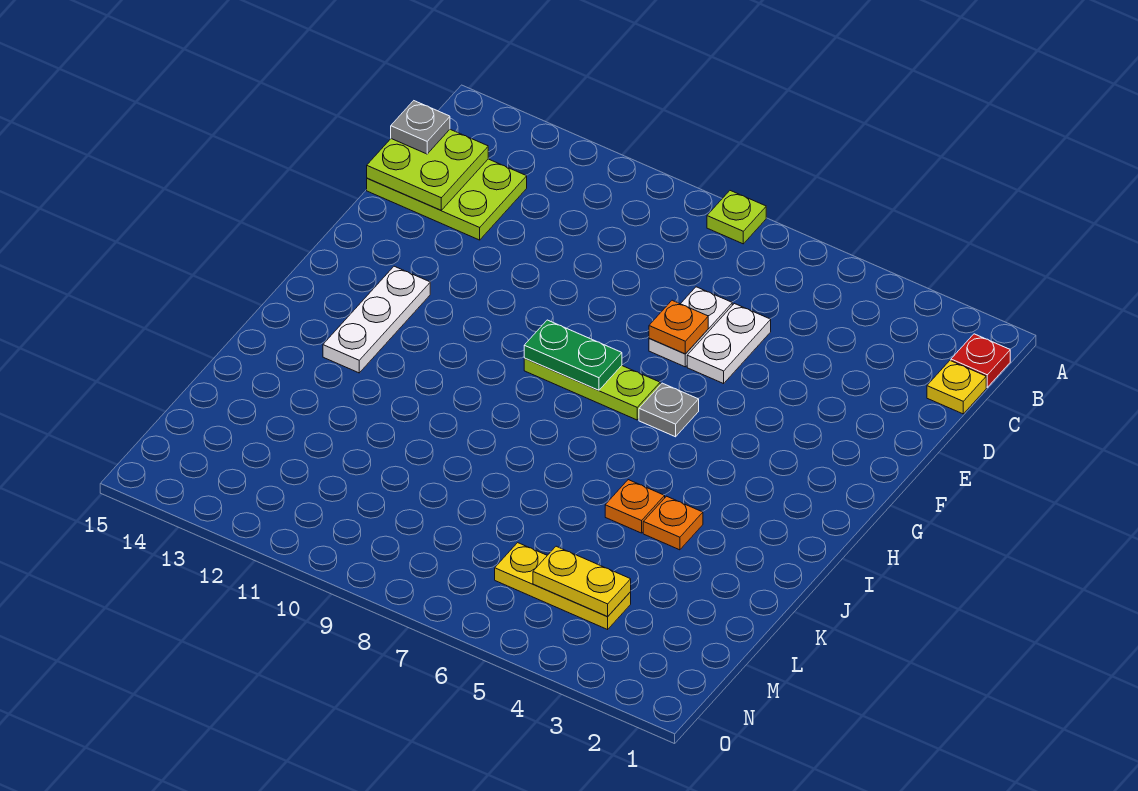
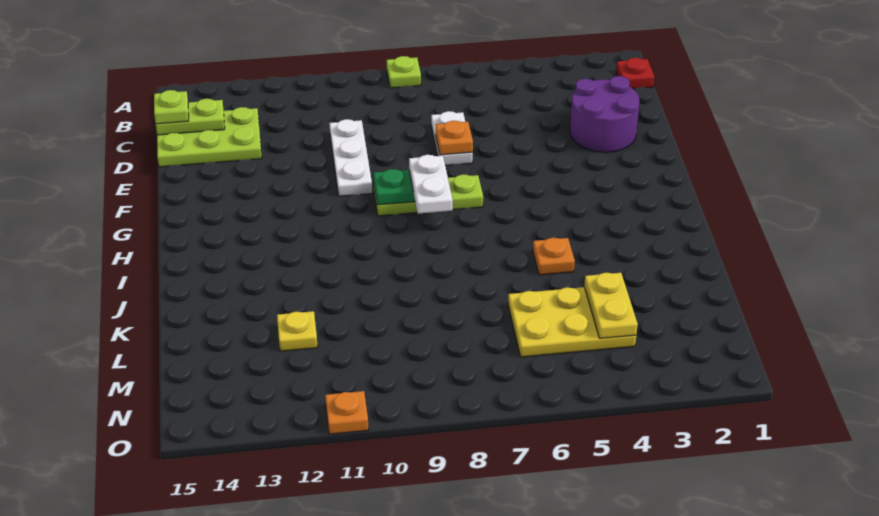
yellow plate C1 level 1 -> yellow plate L12 level 1
lime plate C14:D15 level 2 -> lime plate C14:C15 level 2
grey plate C15 level 3 -> lime plate C15 level 3
none -> purple round brick D2:E3 level 1
white plate D6:E6 level 1 -> white plate G8:H8 level 3
grey plate G6 level 1 -> none
white plate G13:I13 level 1 -> white plate D10:F10 level 1
orange plate J4 level 1 -> orange plate O11 level 1
yellow plate M4:M6 level 1 -> yellow plate L4:M6 level 1
yellow plate M4:M5 level 2 -> yellow plate L4:M4 level 2

